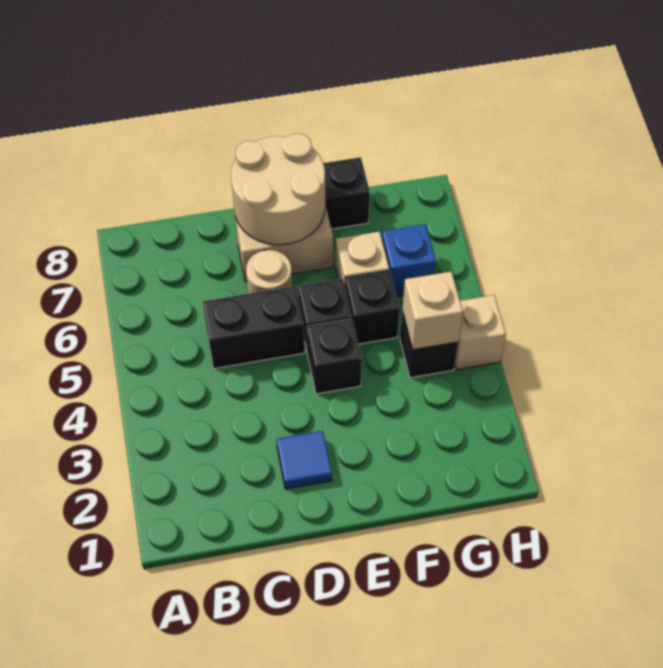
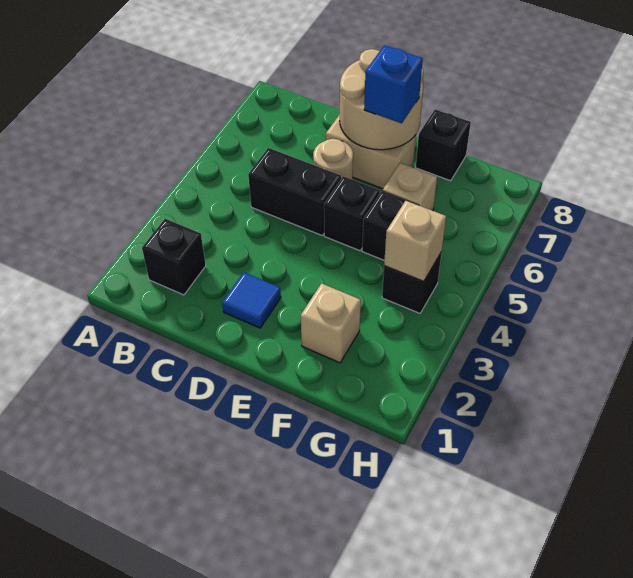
black brick E4 level 1 -> black brick B2 level 1
blue brick G6 level 1 -> blue brick E7 level 3
tan brick H4 level 1 -> tan brick F2 level 1

